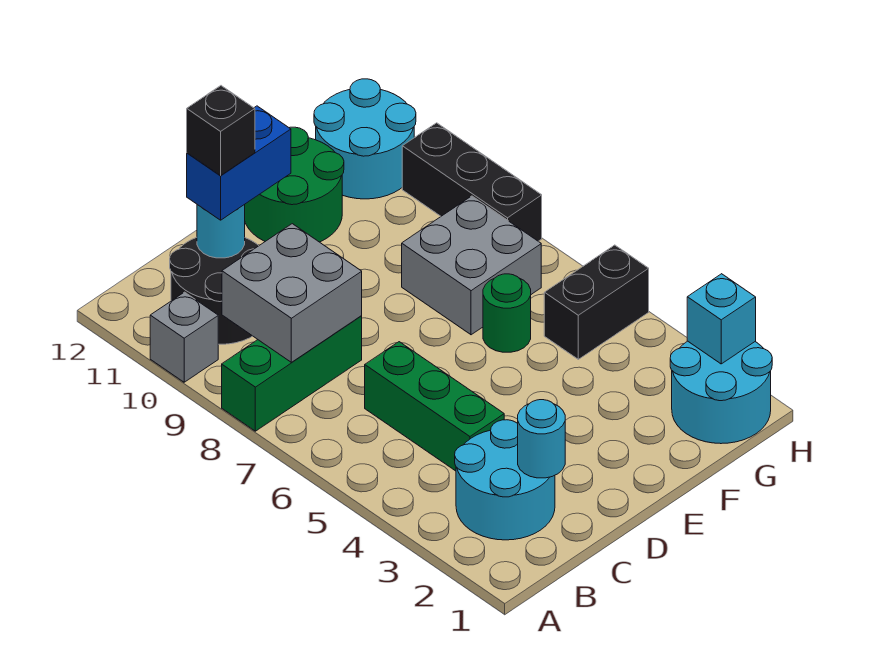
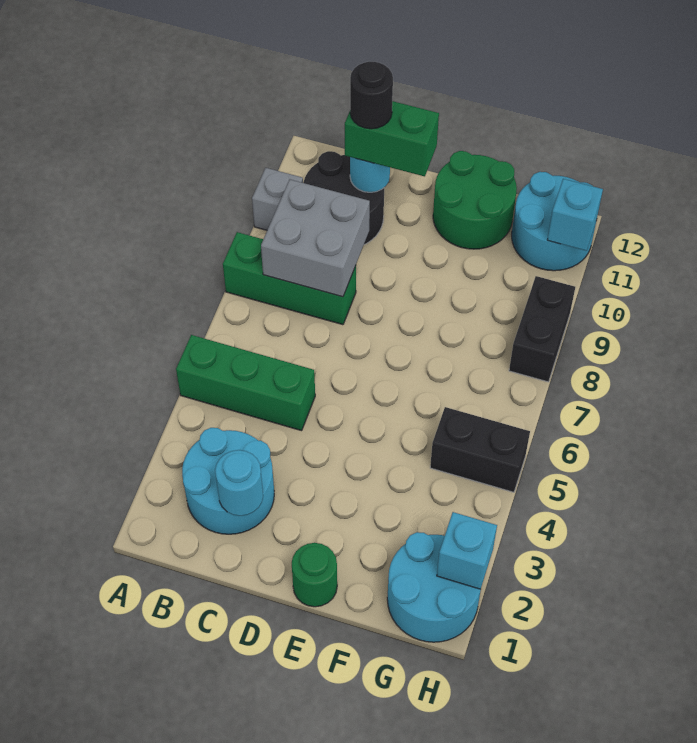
green brick C4:C6 level 1 -> green brick A5:C5 level 1
blue brick C11:D11 level 3 -> green brick C11:D11 level 3
black brick C11 level 4 -> black round brick C11 level 4
green round brick F6 level 1 -> green round brick E1 level 1
grey brick F7:G8 level 1 -> none
black brick H8:H10 level 1 -> black brick H8:H9 level 1
none -> cyan brick H11 level 2

